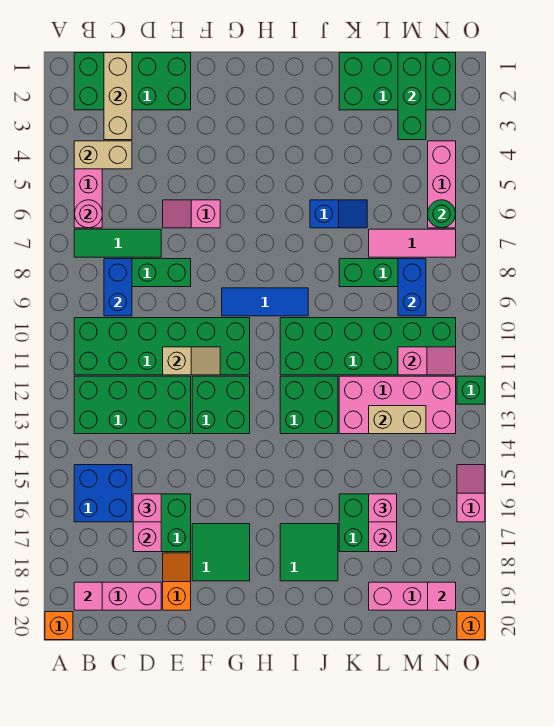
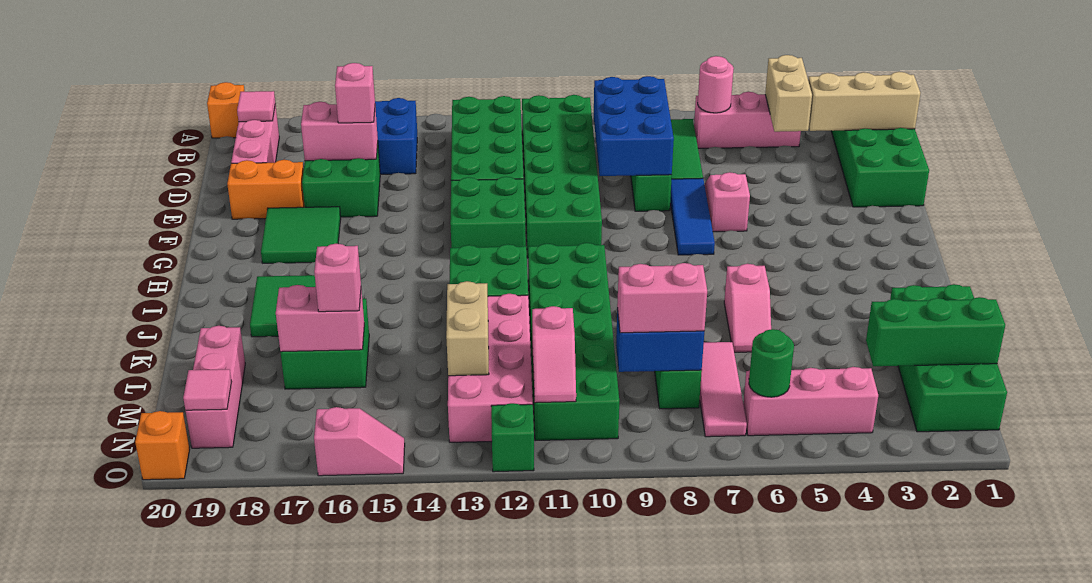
blue brick C8:C9 level 2 -> blue brick C8:E9 level 2
tan slope E11:F11 level 2 top E -> none
orange slope E18:E19 level 1 top 19 -> orange brick E18:E19 level 1
blue tile G9:I9 level 1 -> blue tile E7:G7 level 1
blue slope J6:K6 level 1 top J -> pink slope J6:K6 level 1 top J
none -> pink brick M8:M9 level 3

